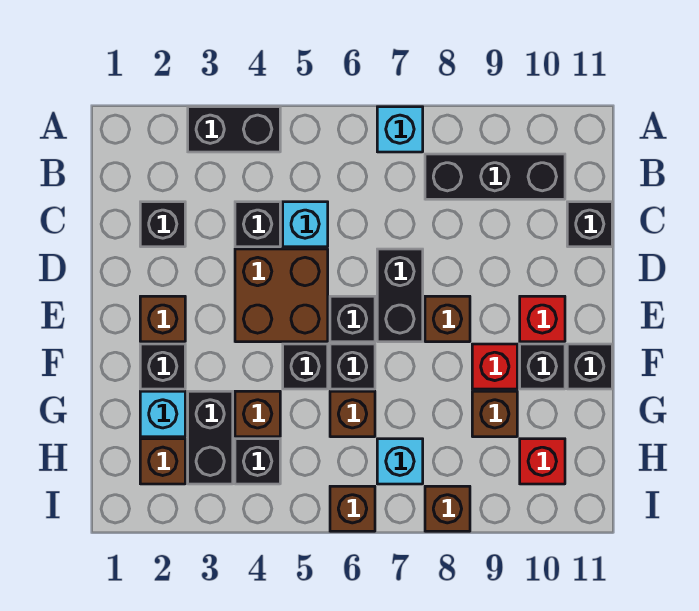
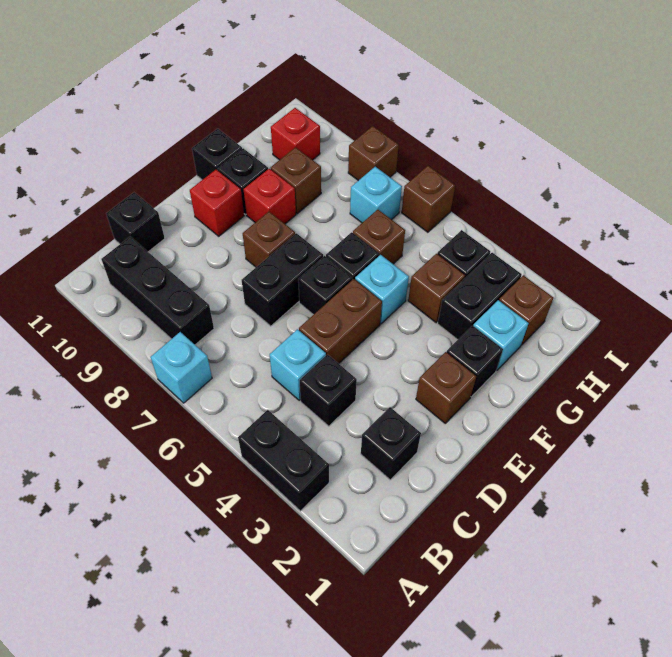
brown brick D4:E5 level 1 -> brown brick D5:E5 level 1
black brick F5 level 1 -> cyan brick F5 level 1

